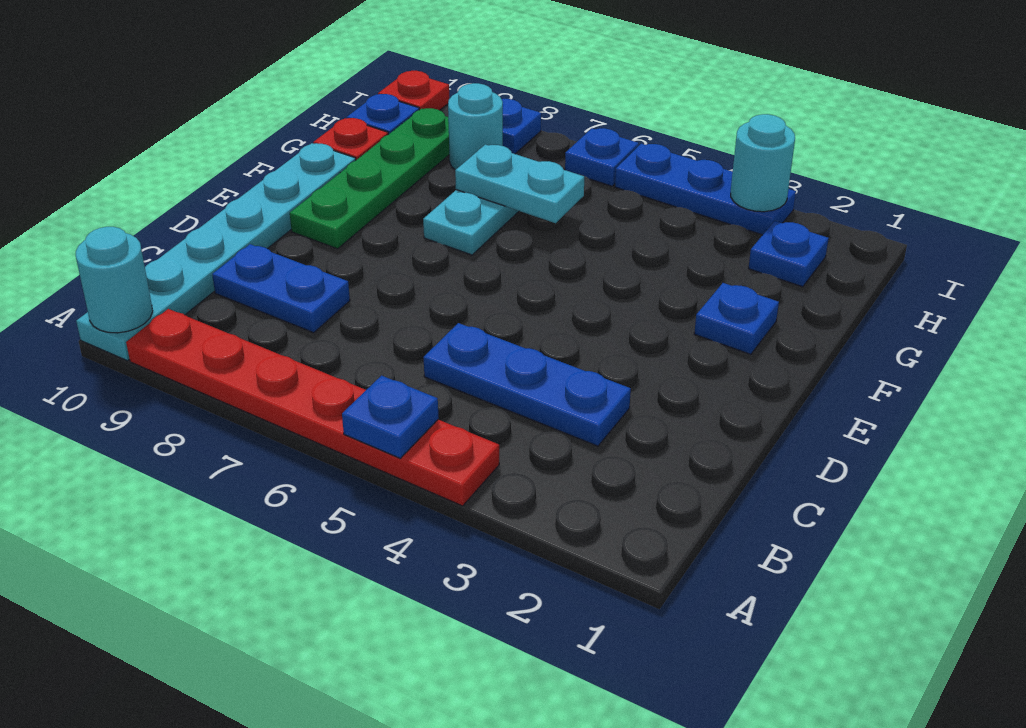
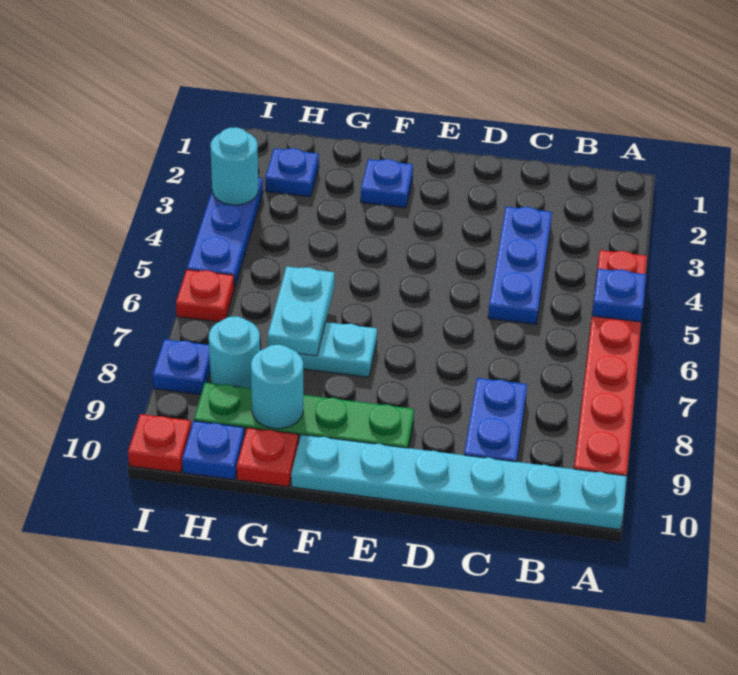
cyan round brick A10 level 2 -> cyan round brick G9 level 2
blue plate I6 level 1 -> red plate I6 level 1

